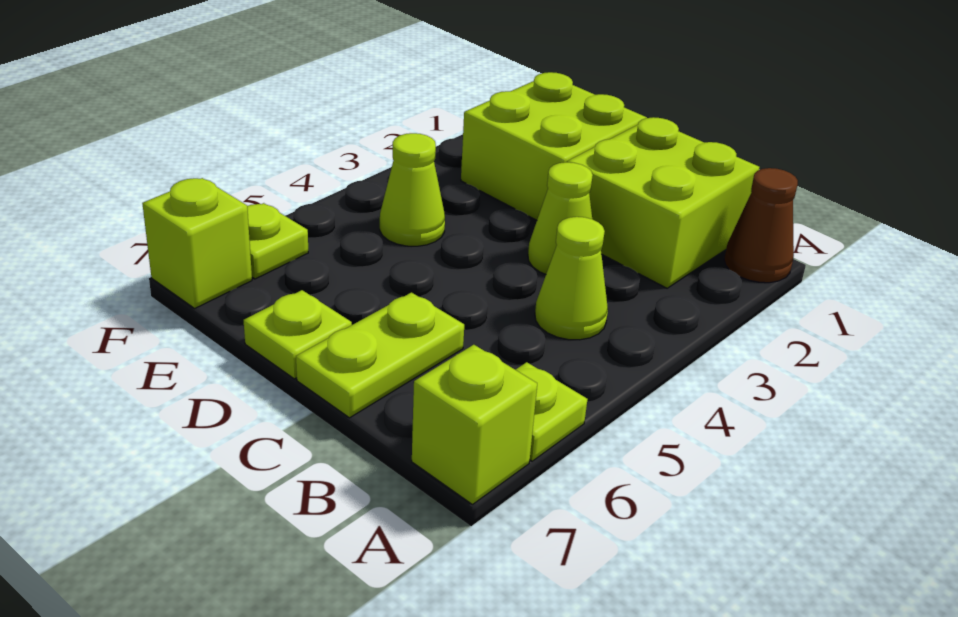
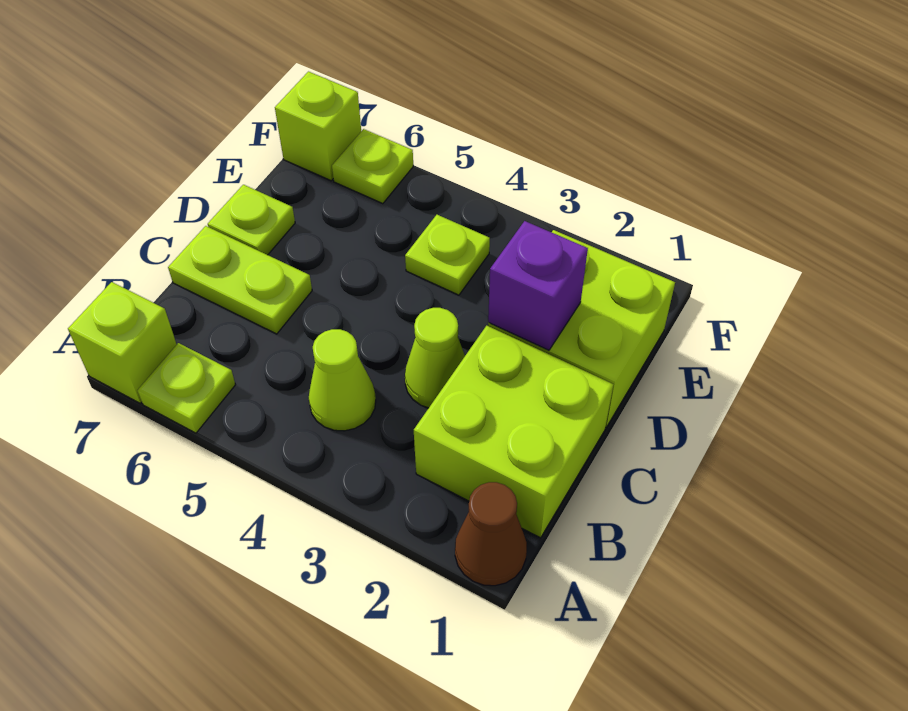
none -> purple brick D2 level 2
lime cone E4 level 1 -> lime plate E4 level 1

